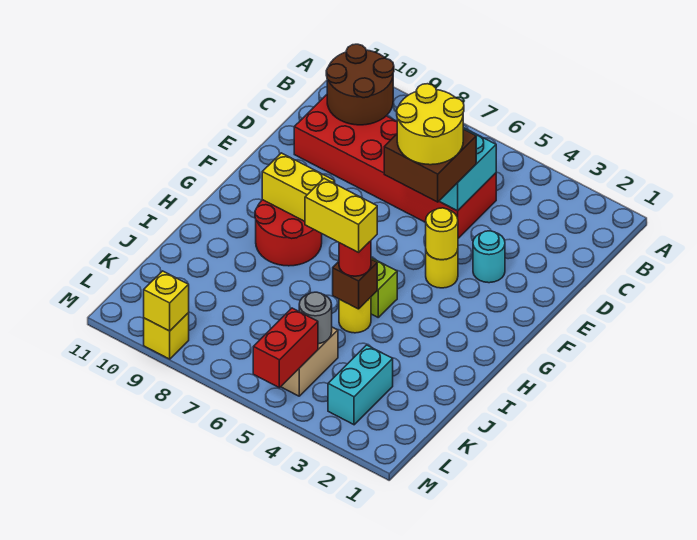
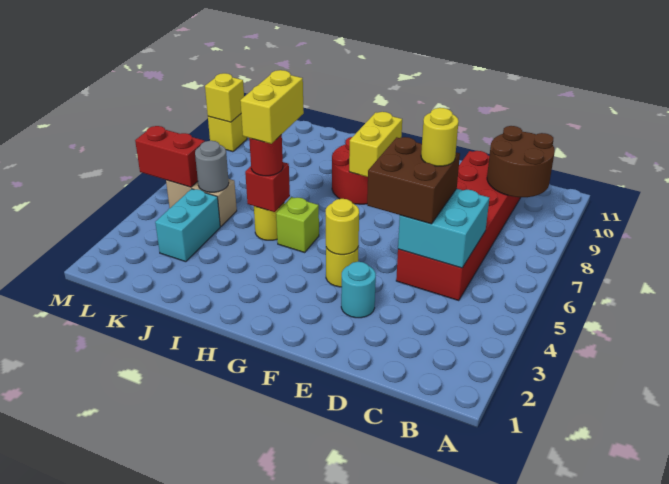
yellow round brick D5:E6 level 4 -> yellow round brick D6 level 4
brown brick I5 level 2 -> red brick I5 level 2
cyan brick K3:L3 level 1 -> cyan brick K3:K4 level 1

